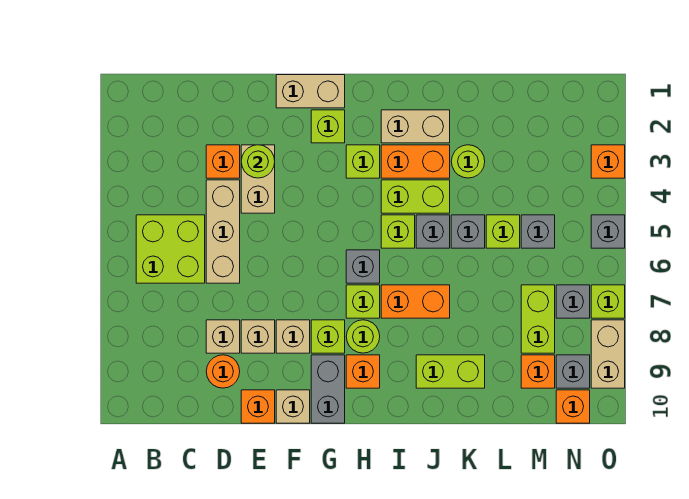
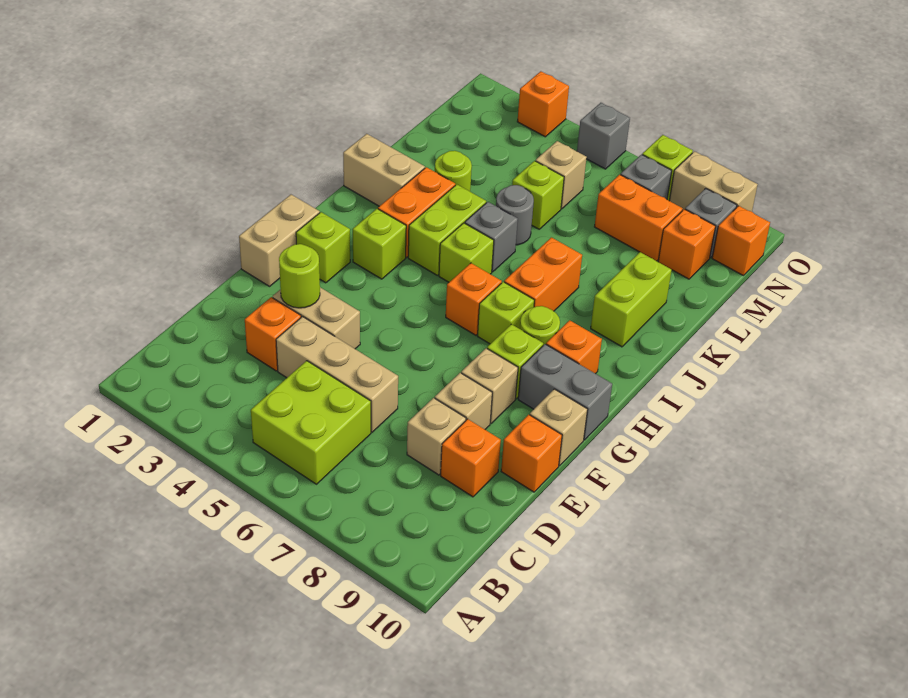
orange round brick D9 level 1 -> orange brick D9 level 1
grey brick H6 level 1 -> orange brick H6 level 1
tan brick I2:J2 level 1 -> tan brick J1:J2 level 1
grey brick K5 level 1 -> grey round brick K5 level 1
grey brick M5 level 1 -> tan brick M5 level 1
lime brick M7:M8 level 1 -> orange brick M7:M8 level 1

